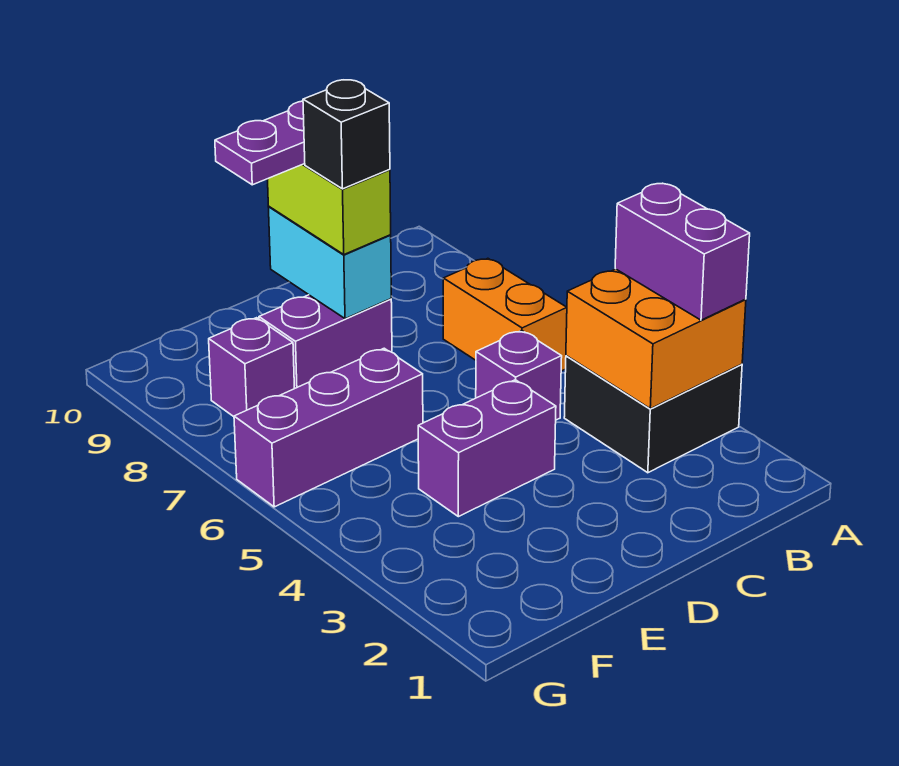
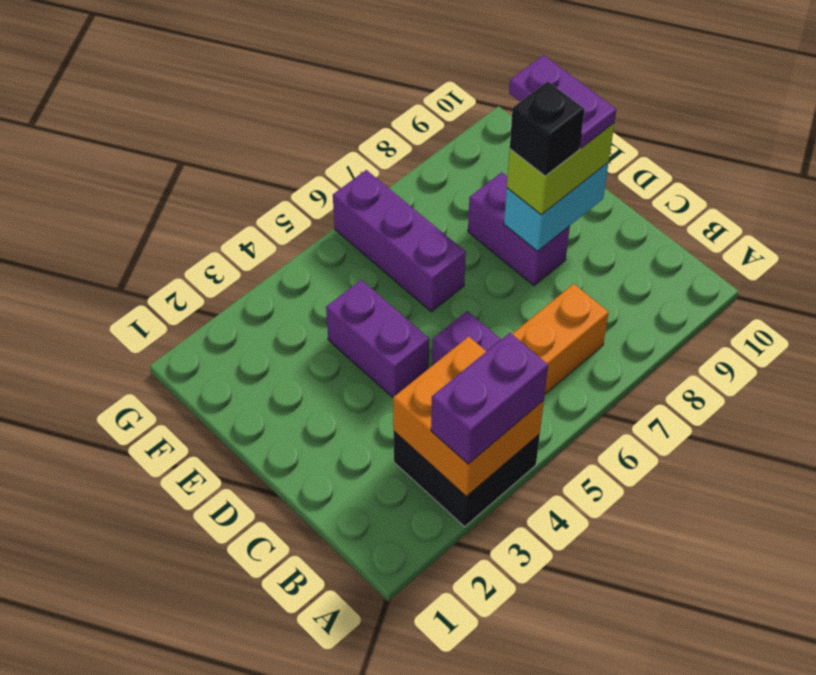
purple brick F8 level 1 -> none

